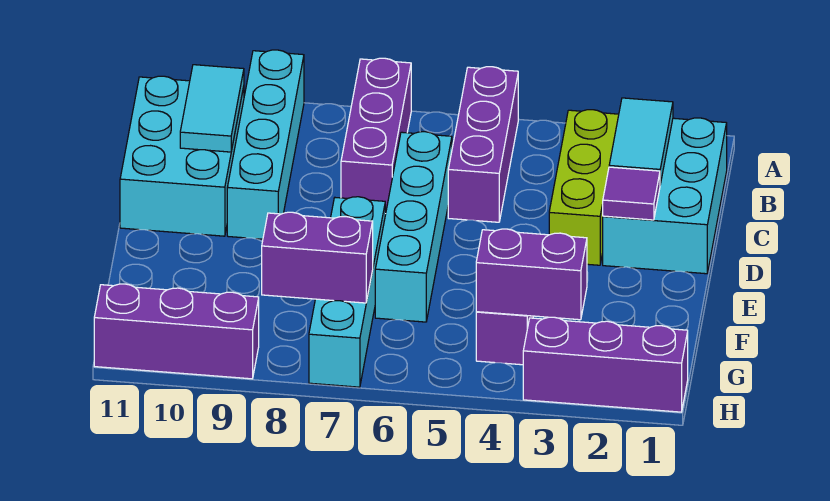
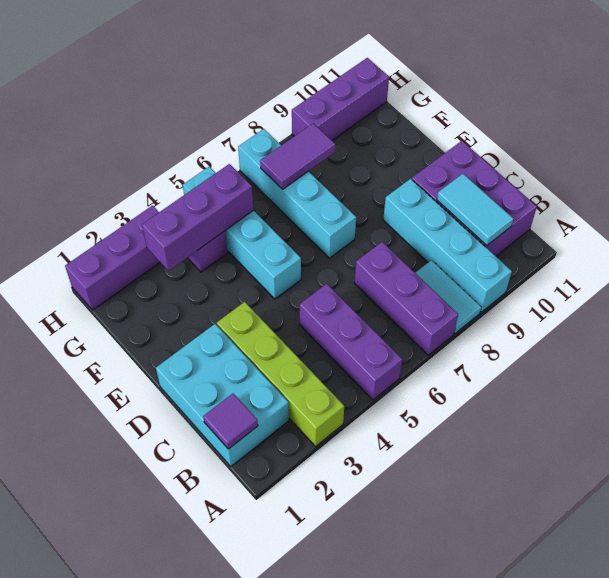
cyan tile B2:C2 level 2 -> cyan tile A8:B8 level 1
lime brick B3:D3 level 1 -> lime brick A3:D3 level 1
cyan brick B10:D11 level 1 -> purple brick B10:D11 level 1
cyan brick C6:F6 level 1 -> cyan brick E5:H5 level 1
purple tile D2 level 2 -> purple tile B1 level 2
purple brick G3:G4 level 2 -> purple brick G3:G5 level 2
purple brick G7:G8 level 2 -> purple tile G7:G8 level 2

